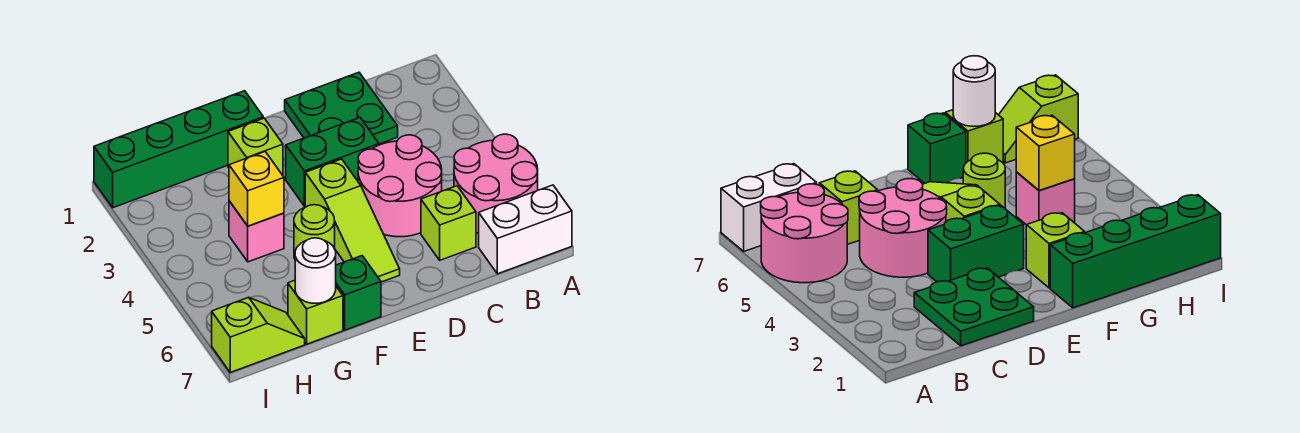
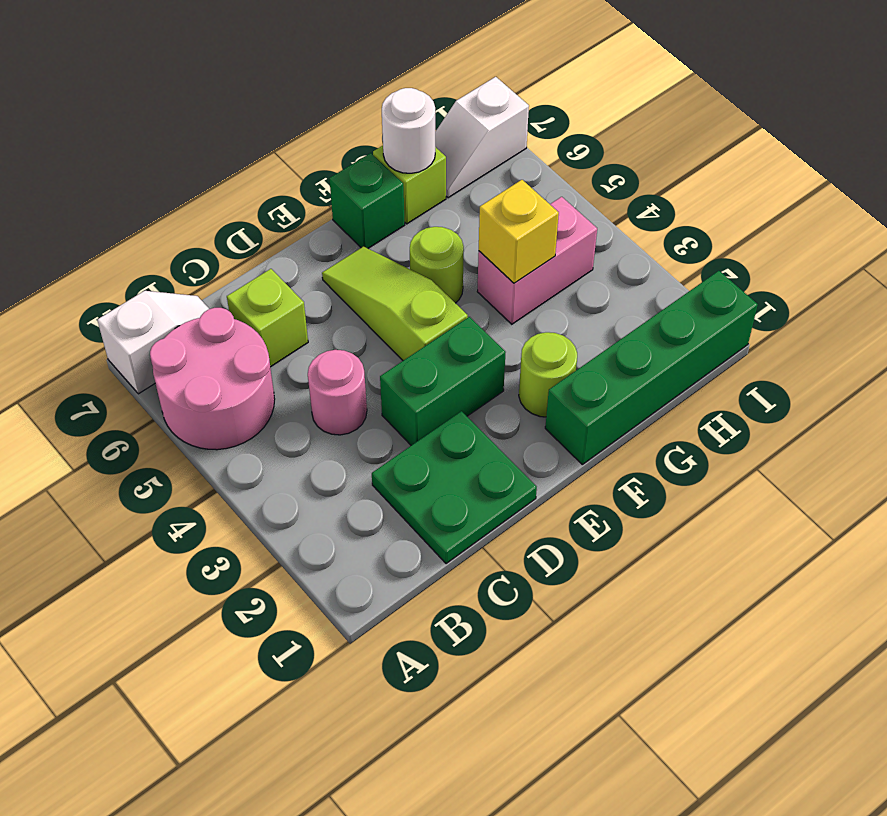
white brick A7:B7 level 1 -> white slope A7:B7 level 1 top A
pink round brick C4:D5 level 1 -> pink round brick C4 level 1
lime brick F2 level 1 -> lime round brick F2 level 1
pink brick G4 level 1 -> pink brick G4:H4 level 1
lime slope H7:I7 level 1 top I -> white slope H7:I7 level 1 top I

